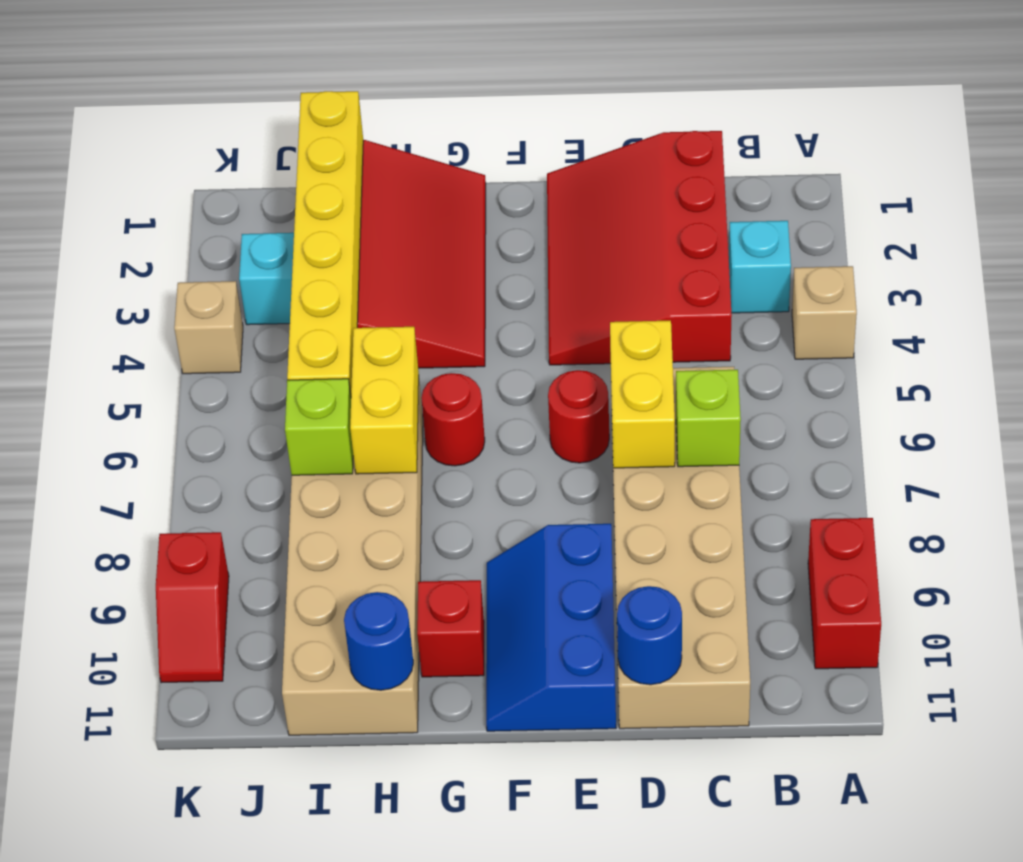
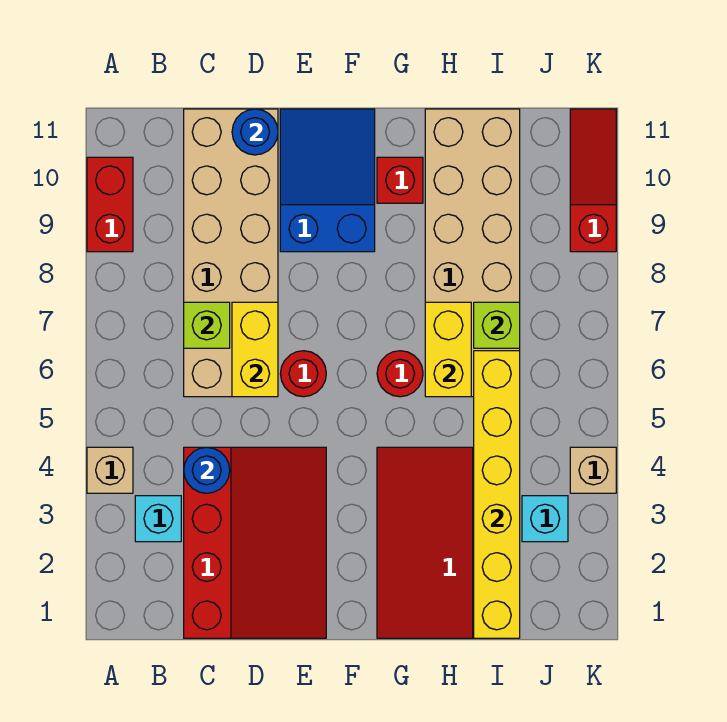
blue slope E9:F11 level 1 top E -> blue slope E9:F11 level 1 top 9
blue round brick H11 level 2 -> blue round brick C4 level 2
red slope K9:K10 level 1 top 9 -> red slope K9:K11 level 1 top 9

